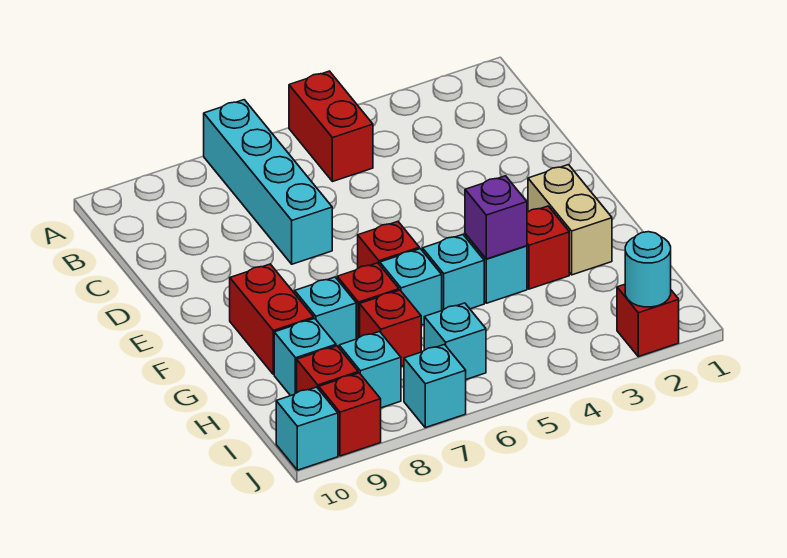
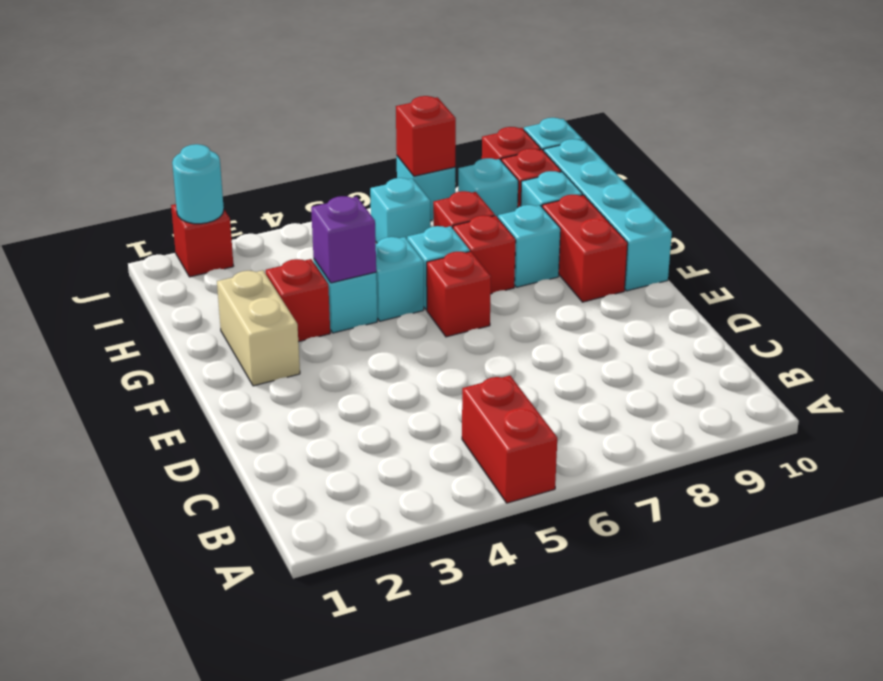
cyan brick A7:D7 level 1 -> cyan brick F10:I10 level 1
none -> red brick J7 level 2

